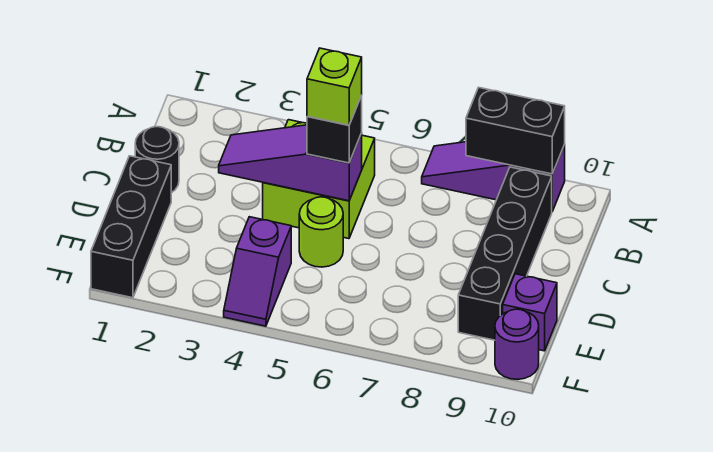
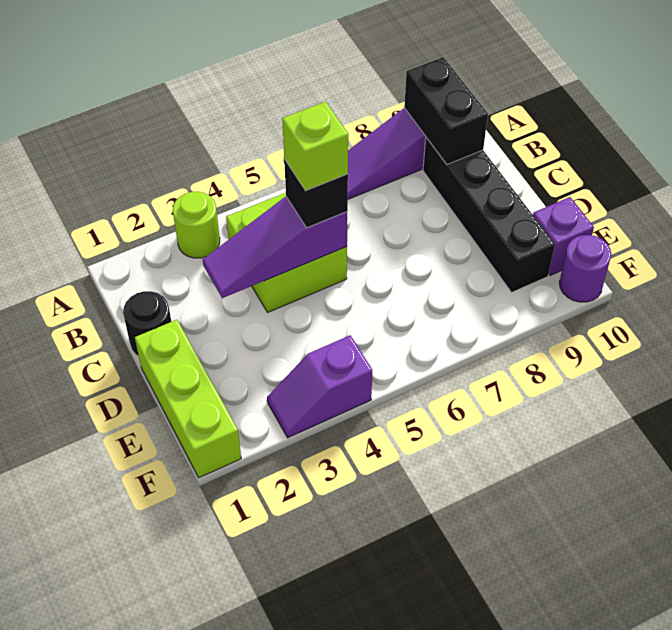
black brick A8:A9 level 2 -> black brick A9:B9 level 2
black brick D1:F1 level 1 -> lime brick D1:F1 level 1
lime round brick D5 level 1 -> lime round brick A3 level 1
purple slope E4:F4 level 1 top E -> purple slope F3:F4 level 1 top 4

